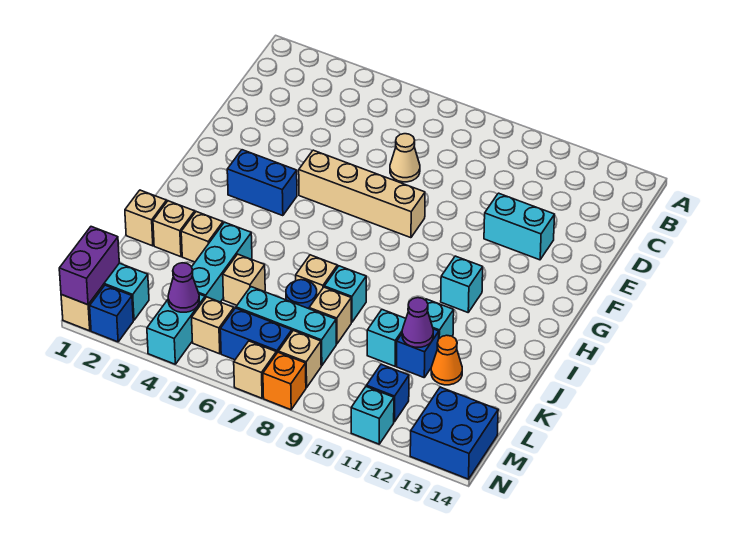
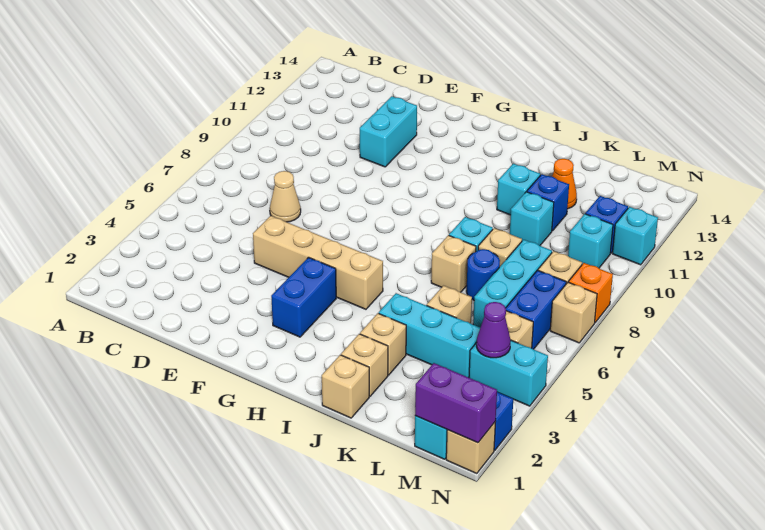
tan brick F5:F8 level 1 -> tan brick E5:H5 level 1
cyan brick H11 level 1 -> cyan brick M10 level 1
purple cone K11 level 2 -> none
blue brick M13:N14 level 1 -> none

